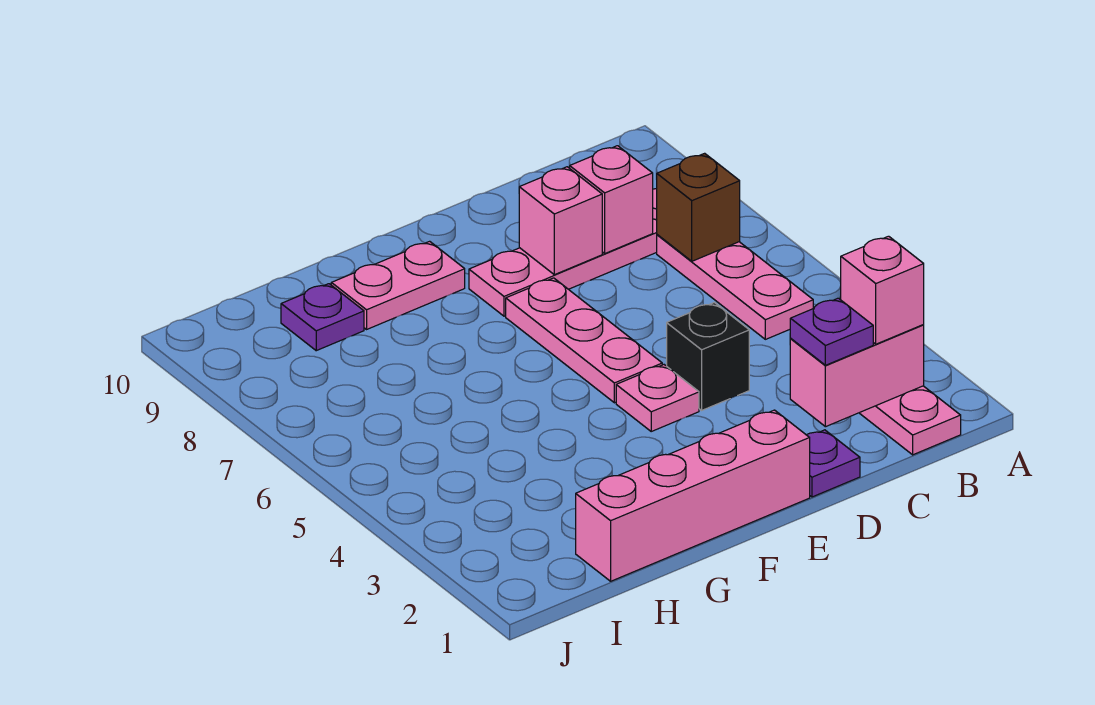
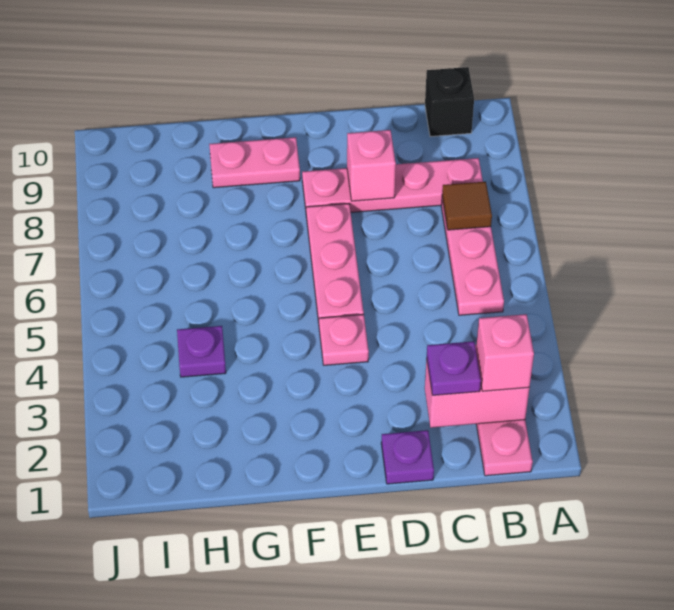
brown brick B7 level 2 -> brown tile B7 level 2
pink brick C8 level 2 -> none
black brick D4 level 1 -> black brick B10 level 1
pink brick E1:H1 level 1 -> none
purple plate H9 level 1 -> purple plate H4 level 1

